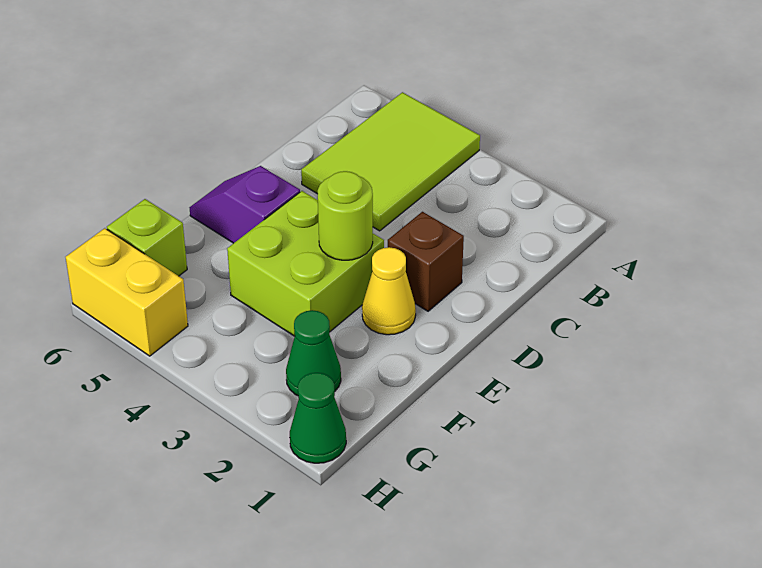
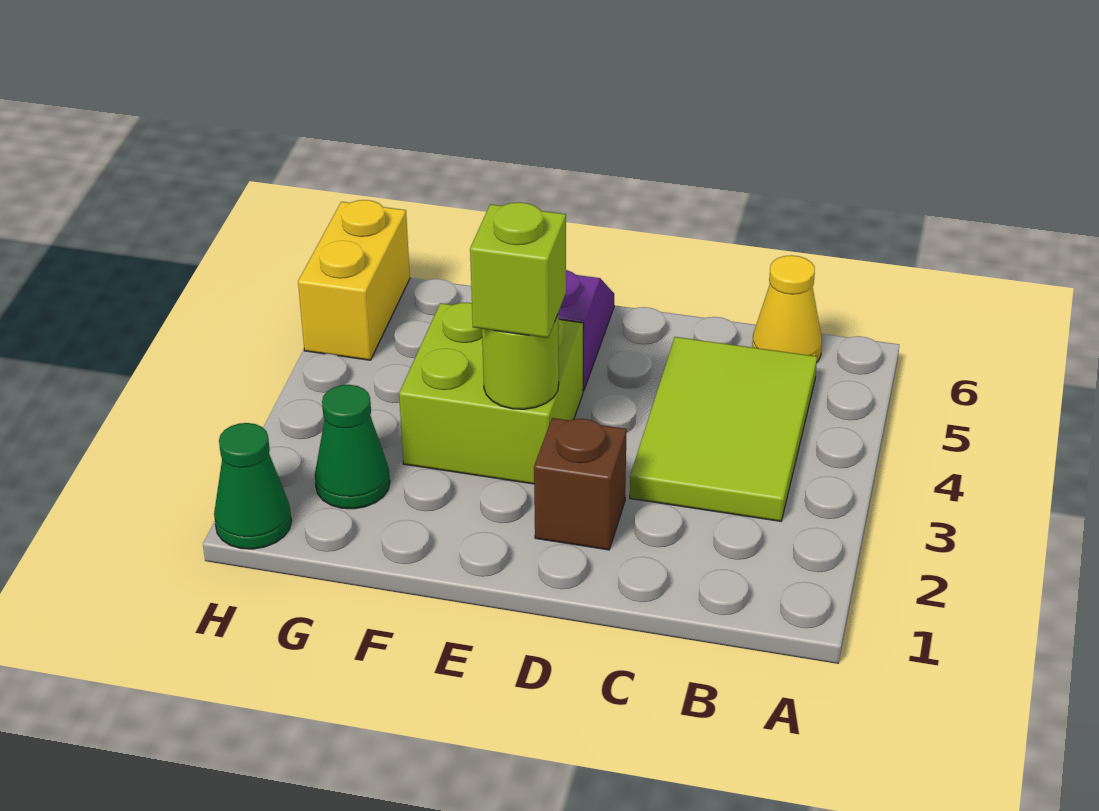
lime tile A4:C5 level 1 -> lime tile B3:C5 level 1
yellow cone E2 level 1 -> yellow cone B6 level 1
lime brick G6 level 1 -> lime brick E3 level 3

